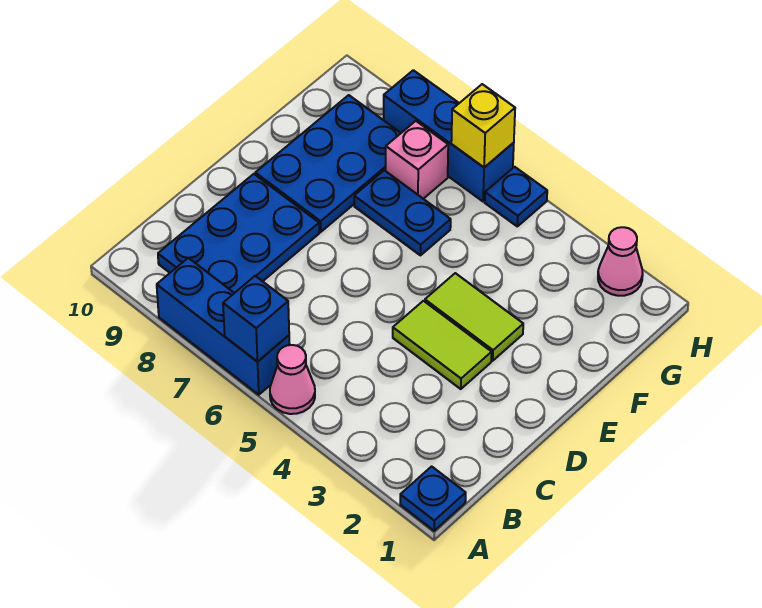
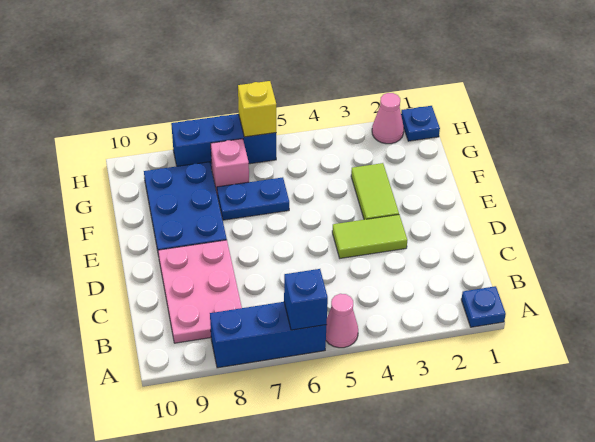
blue plate B8:D9 level 1 -> pink plate B8:D9 level 1
lime tile E3:E4 level 1 -> lime tile E3:F3 level 1
blue plate H5 level 1 -> blue plate H1 level 1

